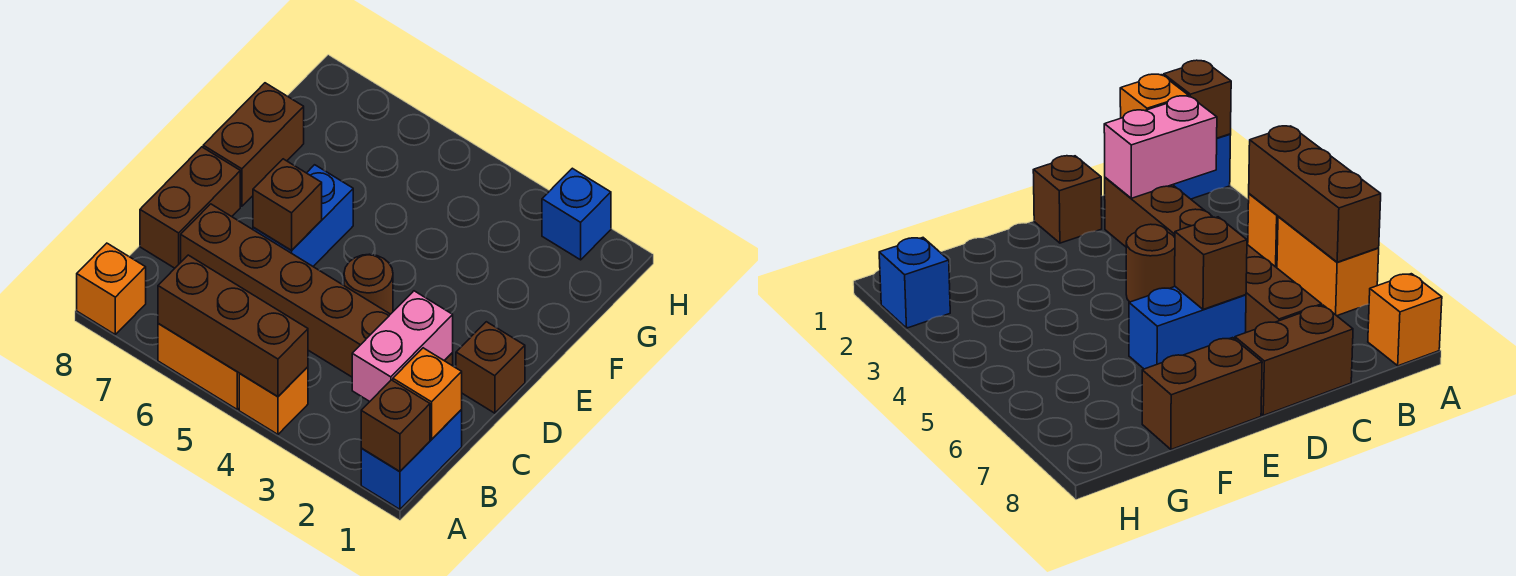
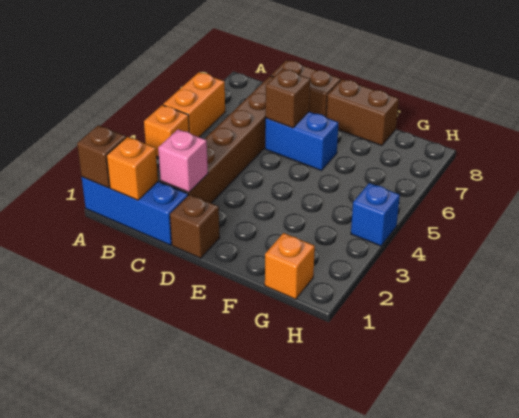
blue brick A1:B1 level 1 -> blue brick A1:C1 level 1
brown brick A4:A6 level 2 -> none
orange brick A8 level 1 -> orange brick G1 level 1
pink brick B2:C2 level 2 -> pink brick C2 level 2
brown round brick D4 level 1 -> none
blue brick H2 level 1 -> blue brick H4 level 1

